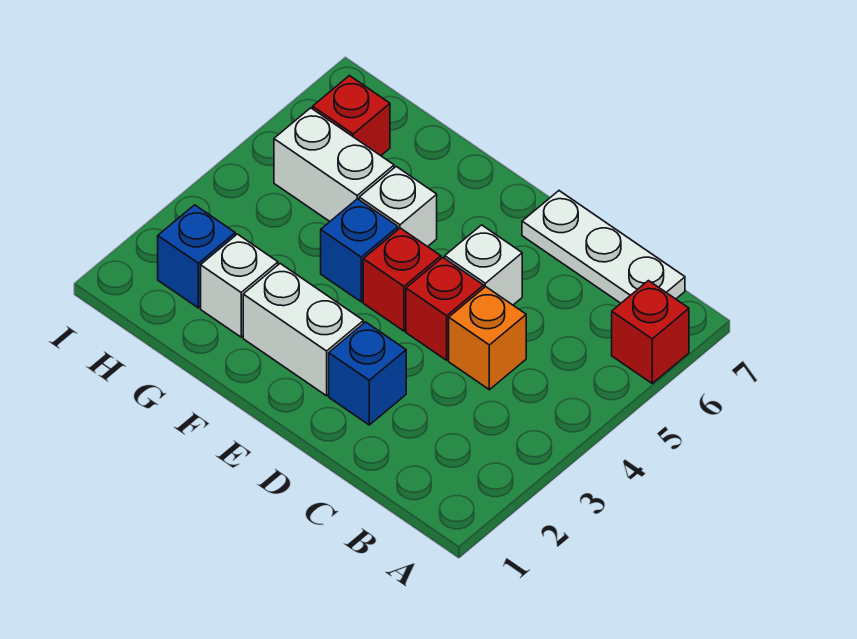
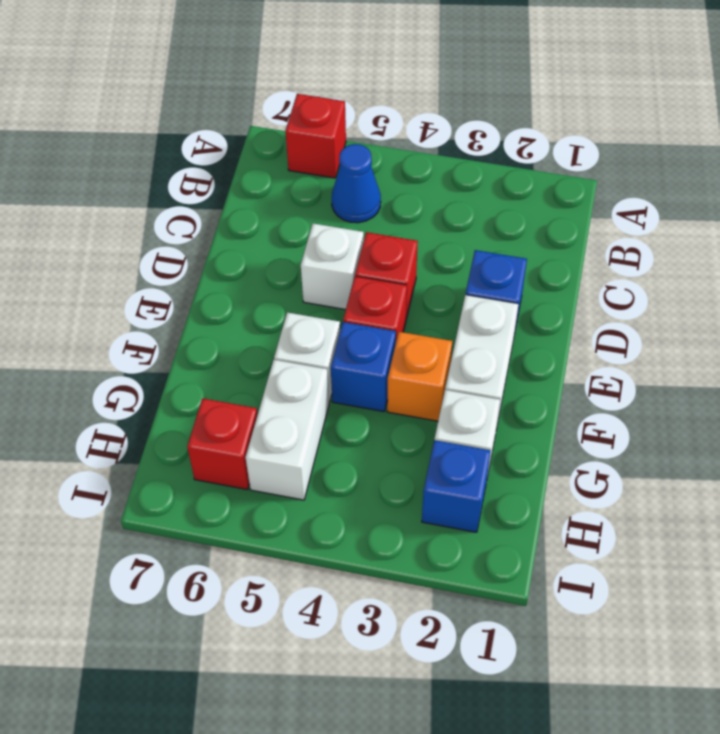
none -> blue cone B5 level 1
white plate B7:D7 level 1 -> none
orange brick C4 level 1 -> orange brick F3 level 1

